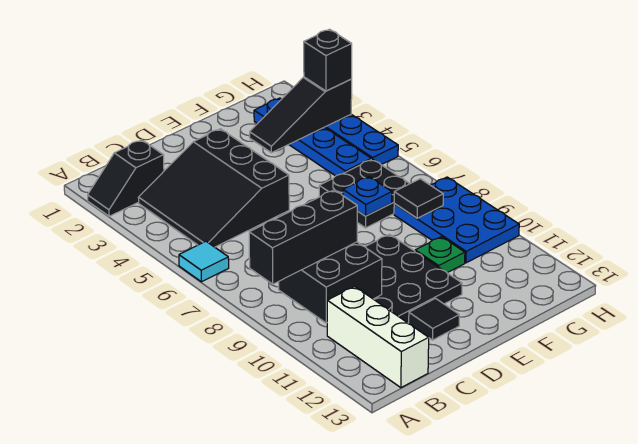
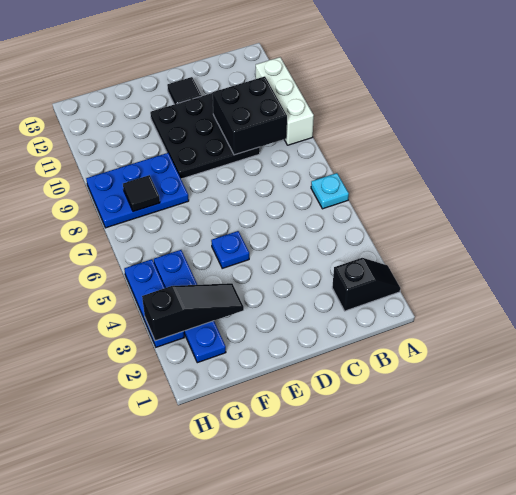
cyan tile A6 level 1 -> cyan plate A6 level 1
black brick A9:C9 level 3 -> none
black slope B3:D5 level 1 top D -> none
white brick B11:B13 level 1 -> white brick A9:A11 level 1
black plate F6:G7 level 1 -> none
blue plate F7 level 2 -> blue plate E5 level 1
green plate F10 level 1 -> none
blue plate G8:H10 level 1 -> blue plate F8:H9 level 1
black brick H3 level 3 -> none

